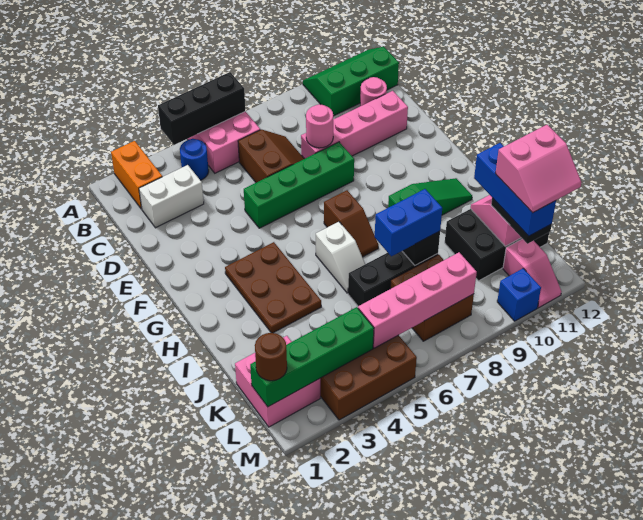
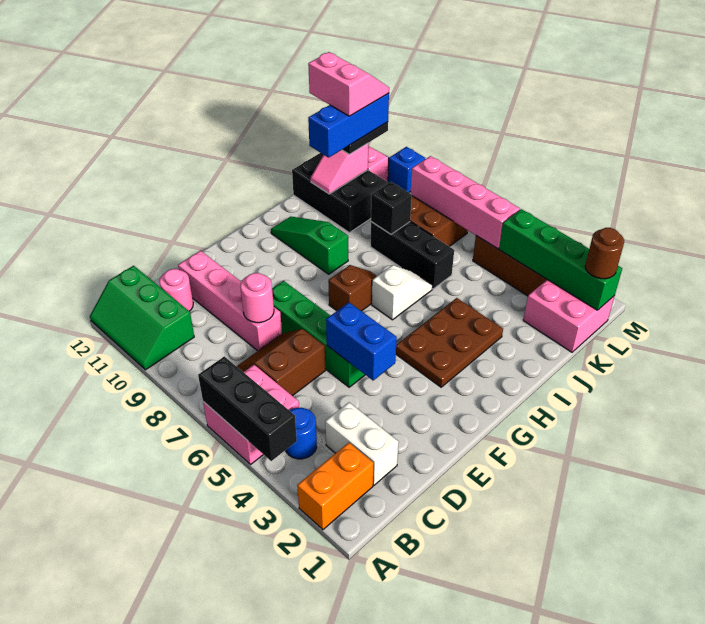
blue brick J7:J8 level 3 -> blue brick E4:E5 level 2

